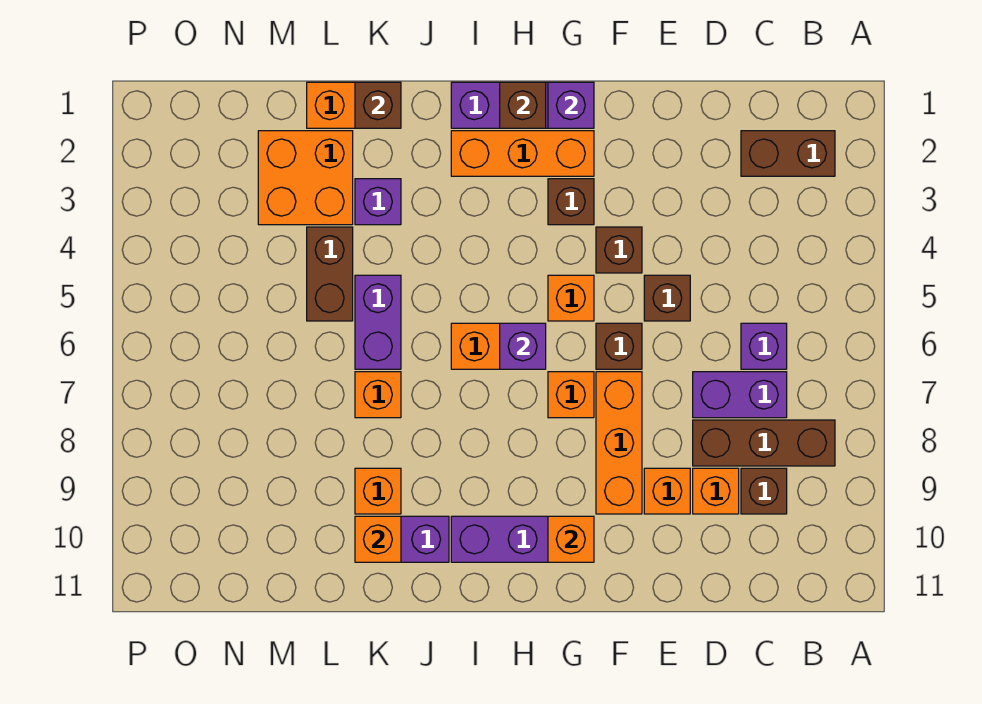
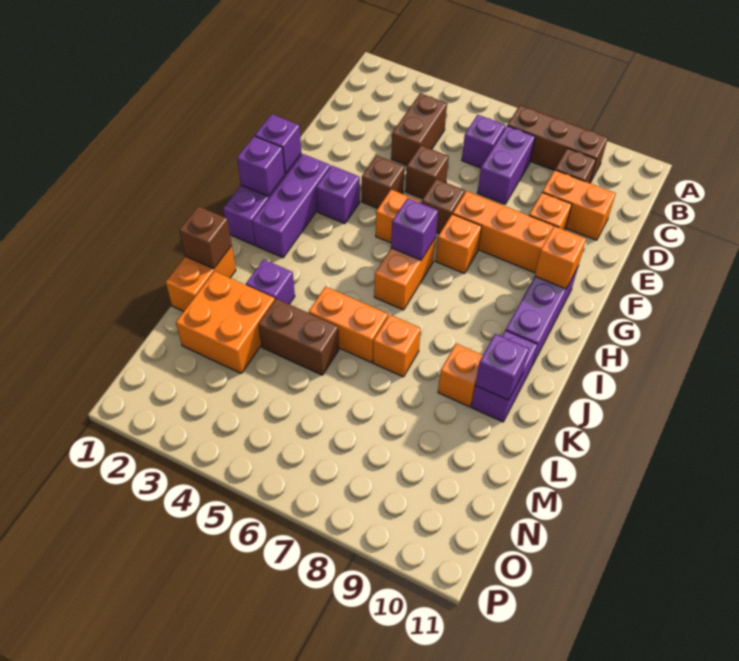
brown brick B2:C2 level 1 -> brown brick C4:D4 level 1
brown brick B8:D8 level 1 -> brown brick B7:B9 level 1
orange brick D9 level 1 -> orange brick D9:D10 level 1
orange brick G2:I2 level 1 -> purple brick G2:I2 level 1
brown brick G3 level 1 -> purple brick G3 level 1
brown brick H1 level 2 -> purple brick H1 level 2
purple brick K5:K6 level 1 -> orange brick K5:K6 level 1
orange brick K10 level 2 -> purple brick K10 level 2

